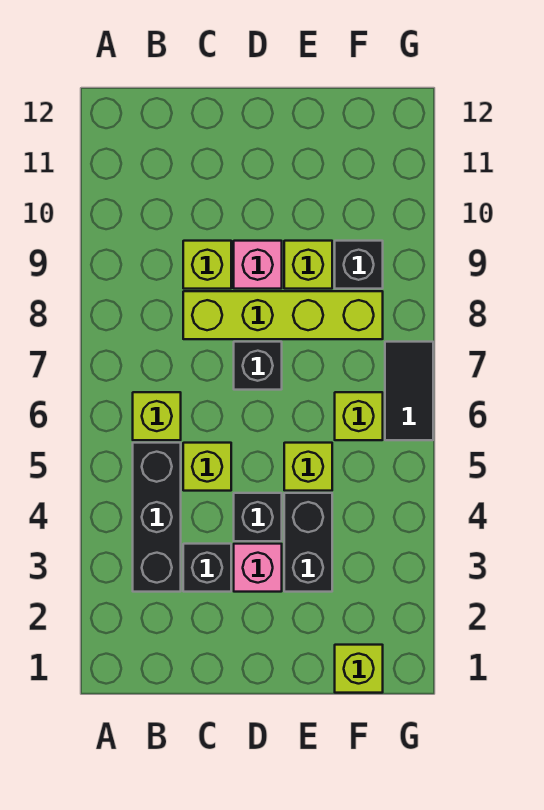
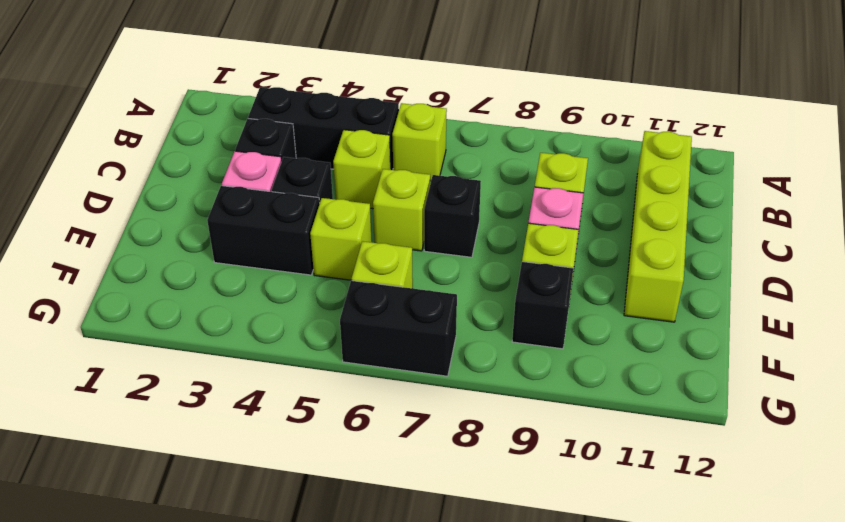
lime brick C8:F8 level 1 -> lime brick B11:E11 level 1
lime brick F1 level 1 -> lime brick D6 level 1
black tile G6:G7 level 1 -> black brick G6:G7 level 1

